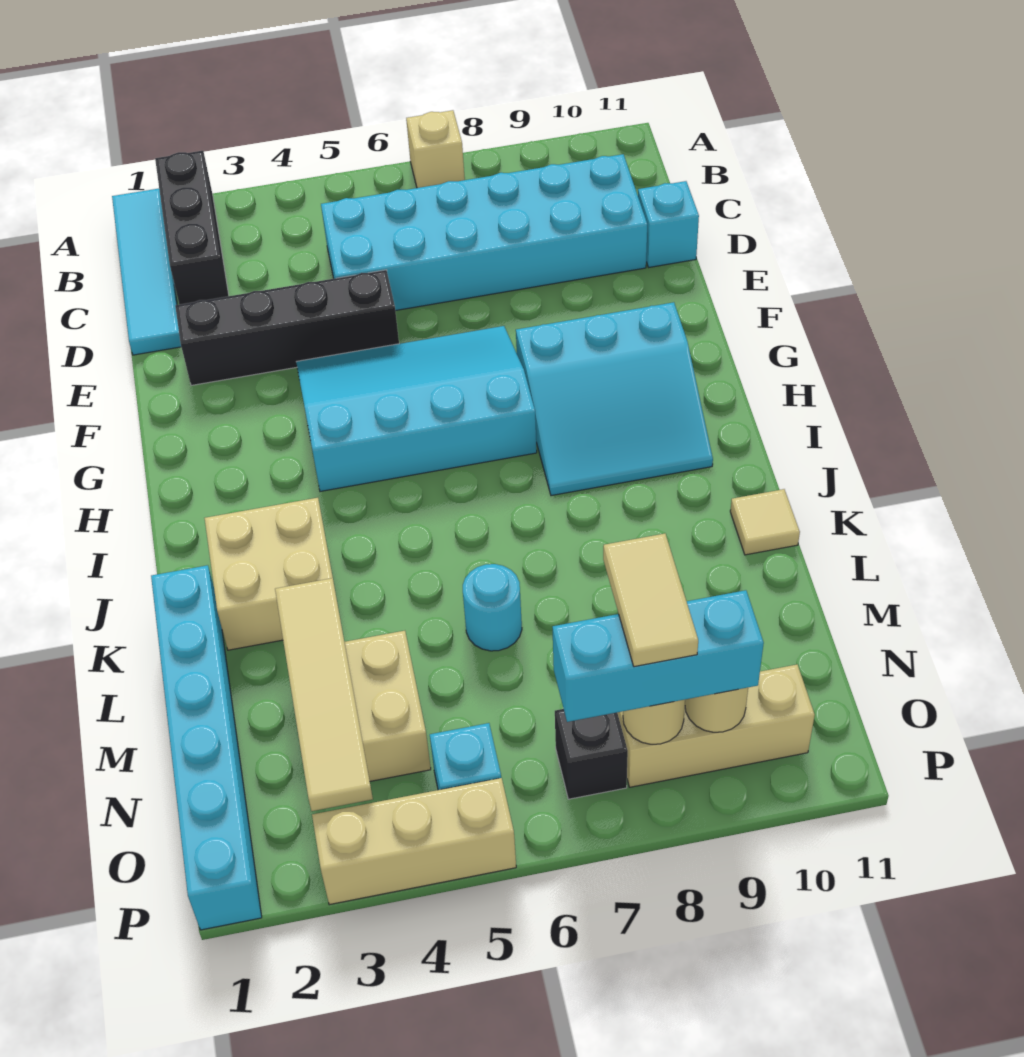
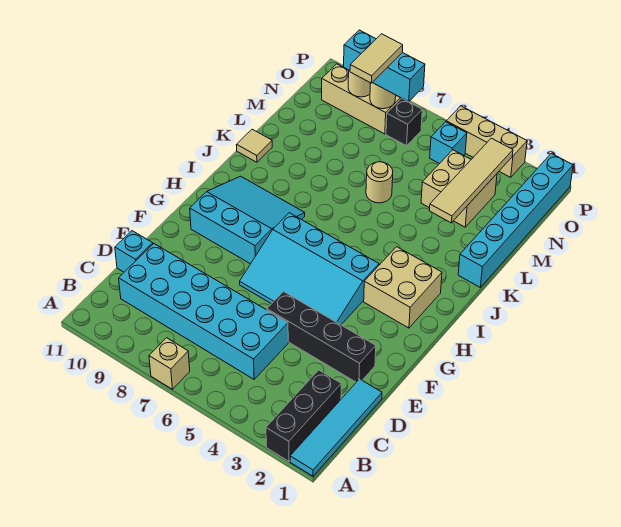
tan brick J2:K3 level 1 -> tan brick H2:I3 level 1
cyan round brick L6 level 1 -> tan round brick L6 level 1

